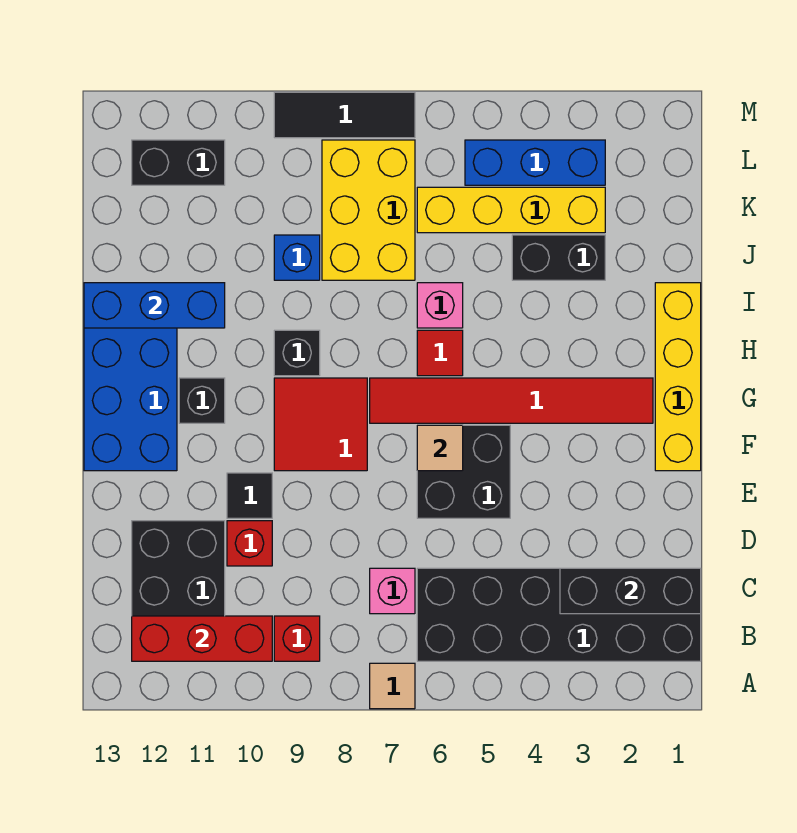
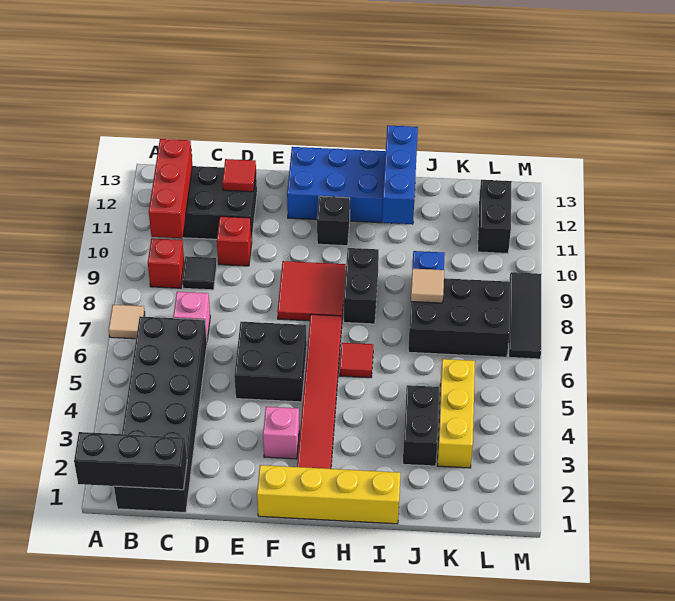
black brick C1:C3 level 2 -> black brick A1:C1 level 2
none -> red tile D12 level 2
black tile E10 level 1 -> black tile C9 level 1
tan tile F6 level 2 -> tan tile J8 level 2
black brick H9 level 1 -> black brick H8:H9 level 1
pink brick I6 level 1 -> pink brick F3 level 1
yellow brick J7:L8 level 1 -> black brick J7:L8 level 1
yellow brick K3:K6 level 1 -> yellow brick K3:K5 level 1
blue brick L3:L5 level 1 -> none

